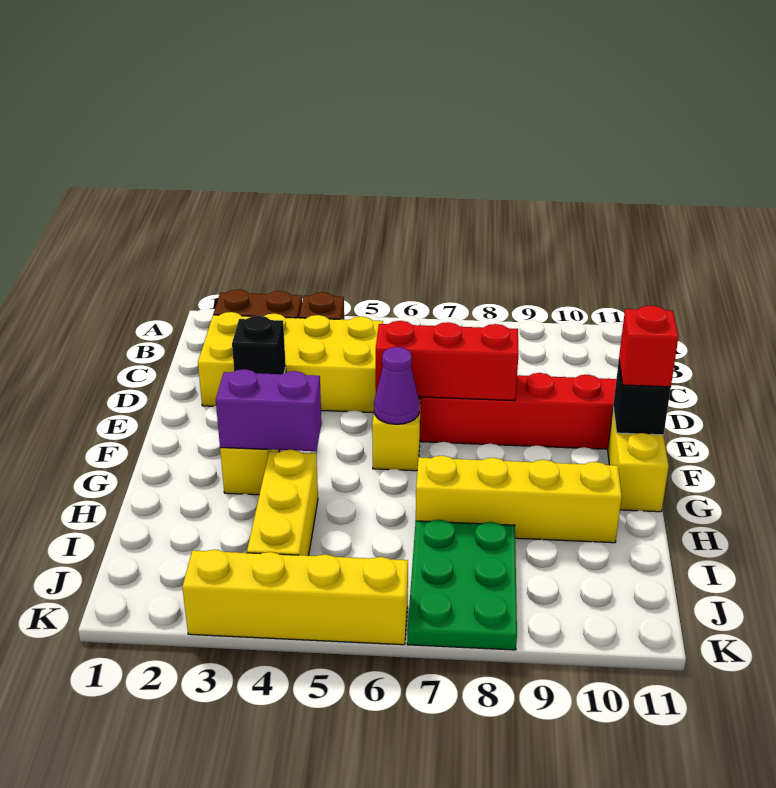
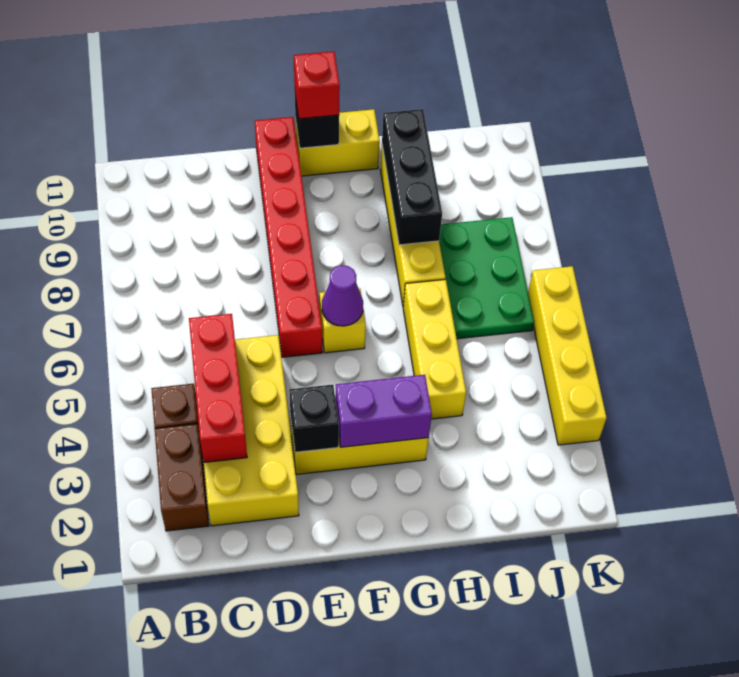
red brick E6:E8 level 2 -> red brick C3:C5 level 2
purple brick G3:G4 level 2 -> purple brick F3:G3 level 2
yellow brick H4:J4 level 1 -> yellow brick H4:H6 level 1
none -> black brick H8:H10 level 2
green plate I7:K8 level 1 -> green plate I6:J8 level 1

